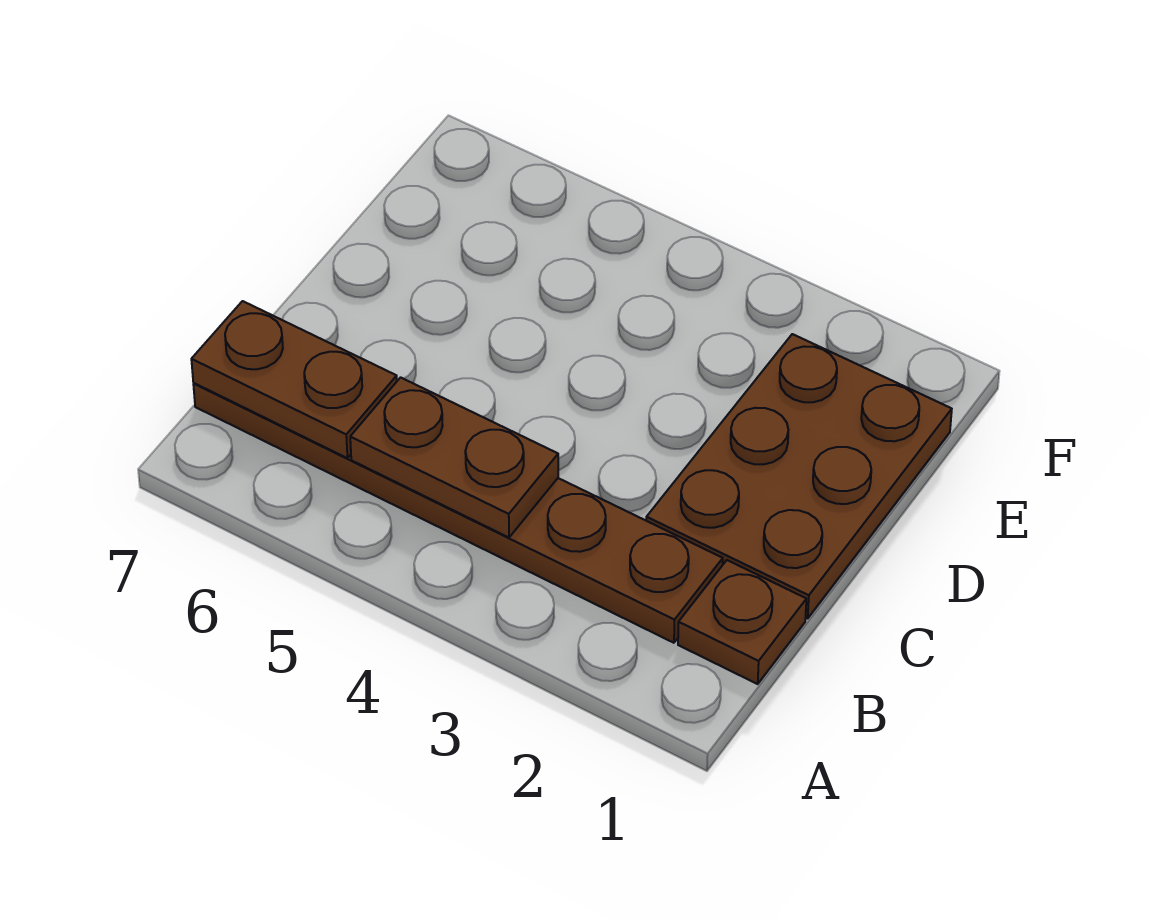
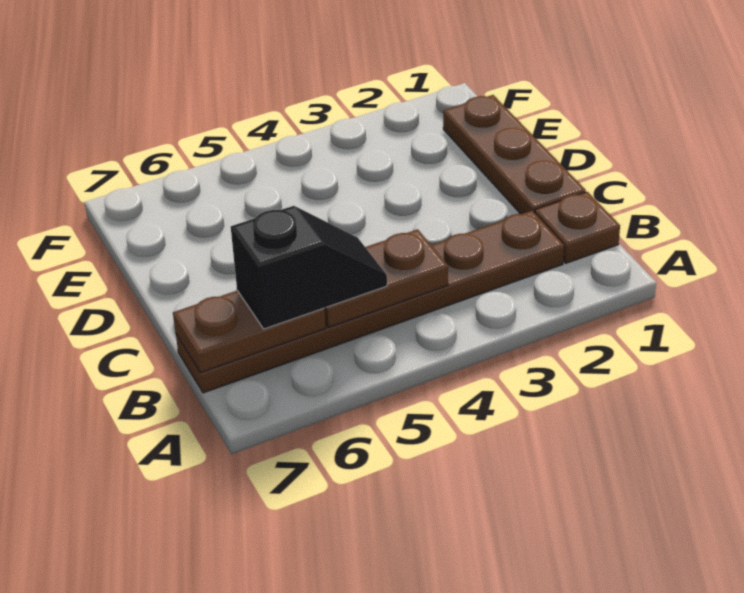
none -> black slope B5:B6 level 3 top 6
brown plate C1:E2 level 1 -> brown plate C1:E1 level 1

